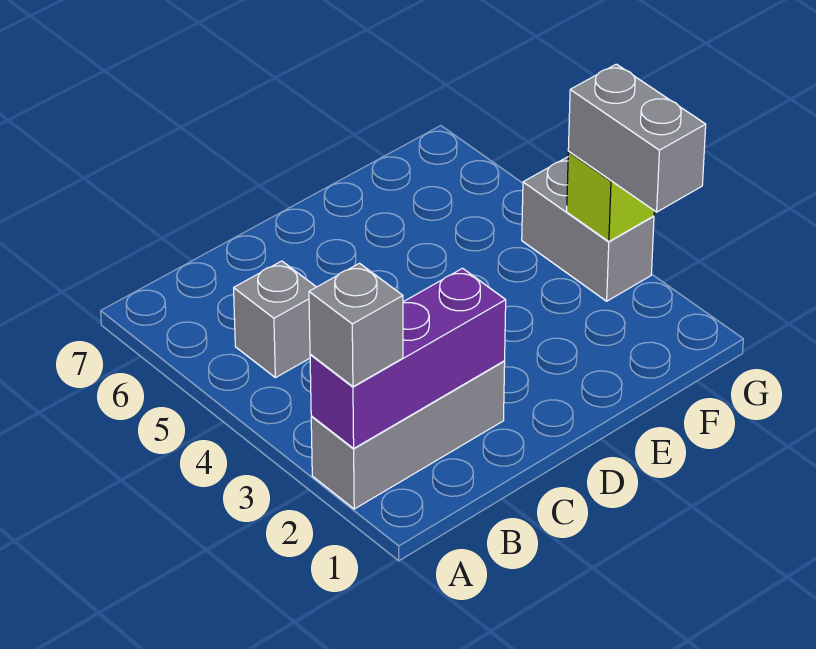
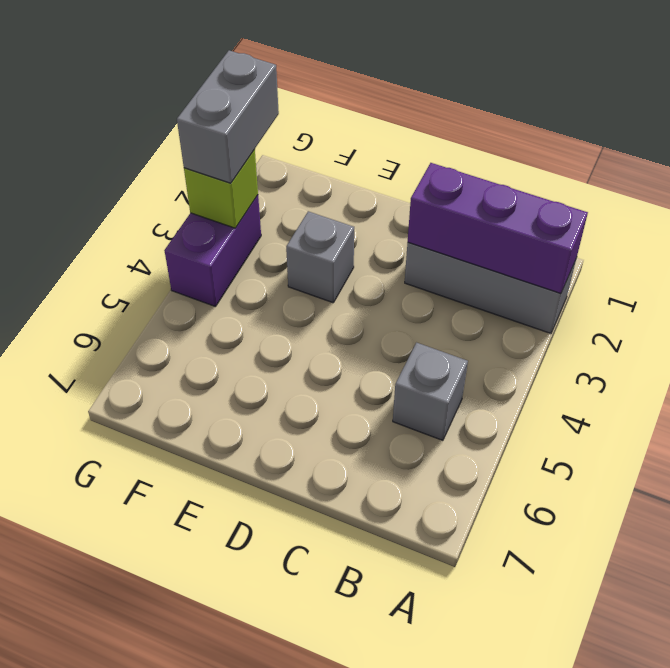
grey brick A2 level 3 -> grey brick E3 level 1
grey brick G3:G4 level 1 -> purple brick G3:G4 level 1

